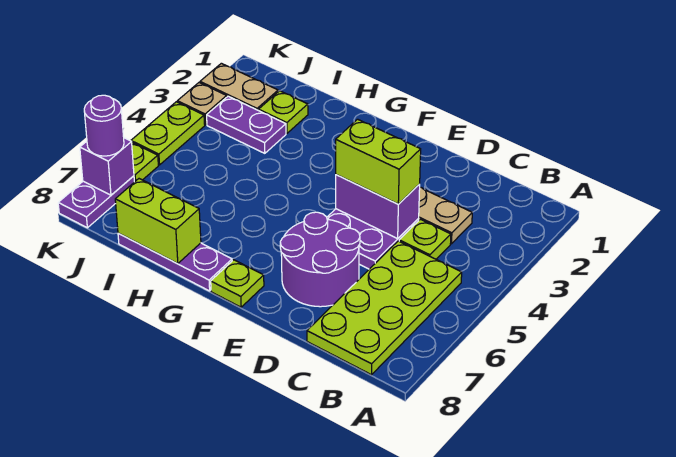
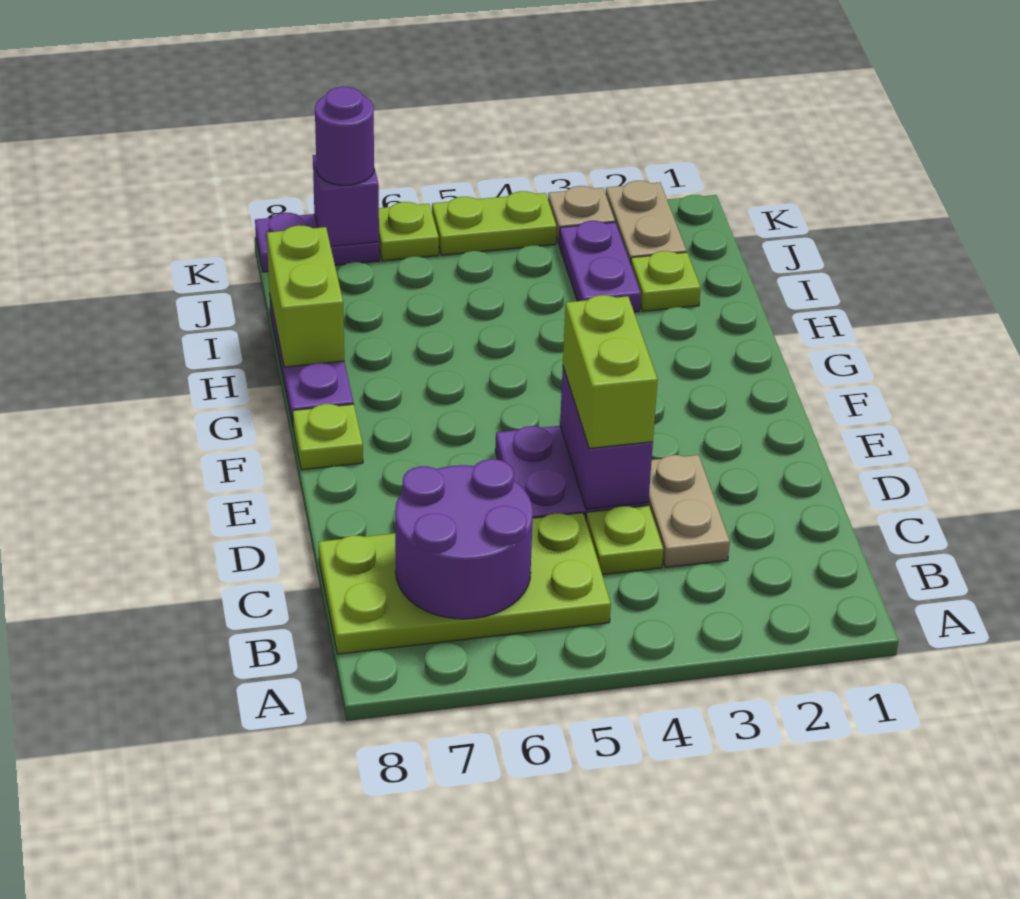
purple round brick D6:E7 level 1 -> purple round brick B6:C7 level 2

